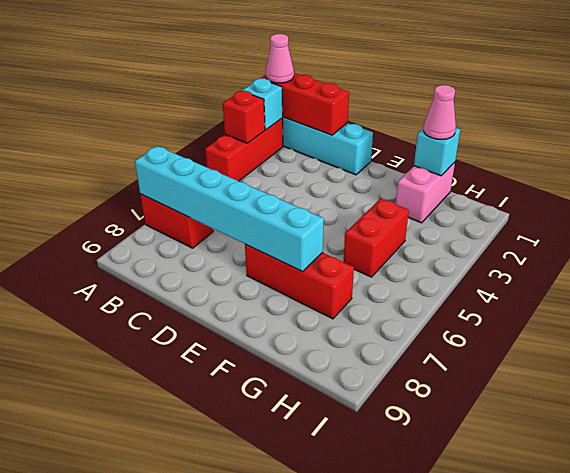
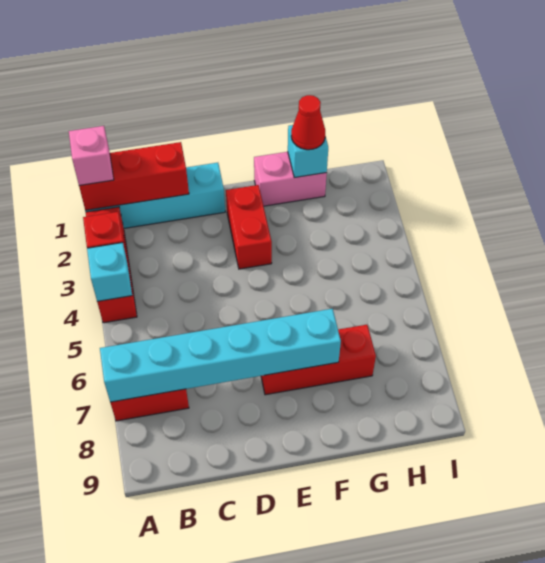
pink cone A1 level 3 -> pink brick A1 level 3
cyan brick A2 level 2 -> cyan brick A4 level 2
pink brick G1:G2 level 1 -> pink brick F1:G1 level 1
pink cone G1 level 3 -> red cone G1 level 3
red brick G4:G5 level 1 -> red brick E2:E3 level 1

